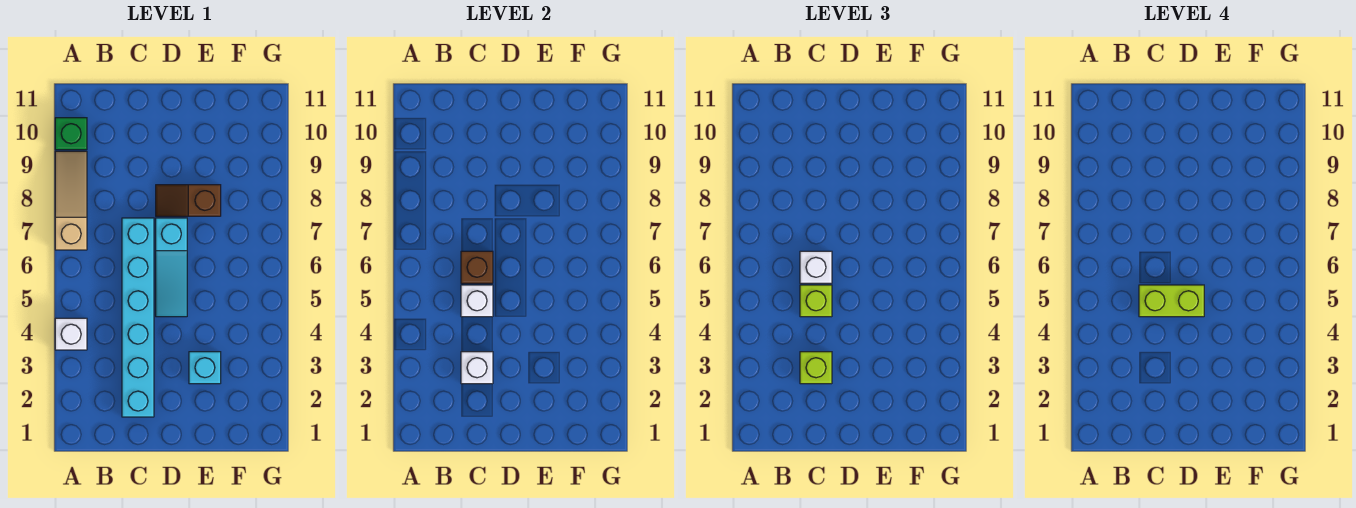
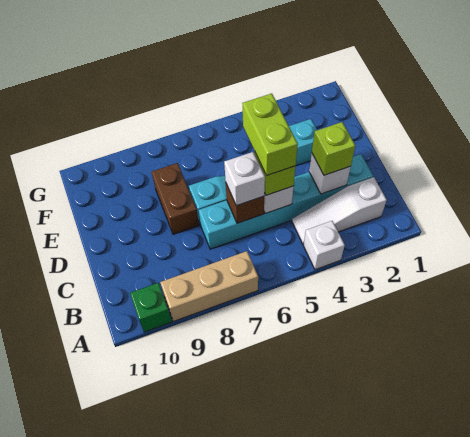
tan slope A7:A9 level 1 top 7 -> tan brick A7:A9 level 1
none -> white slope B2:B4 level 1 top 2
brown slope D8:E8 level 1 top E -> brown brick D8:E8 level 1

